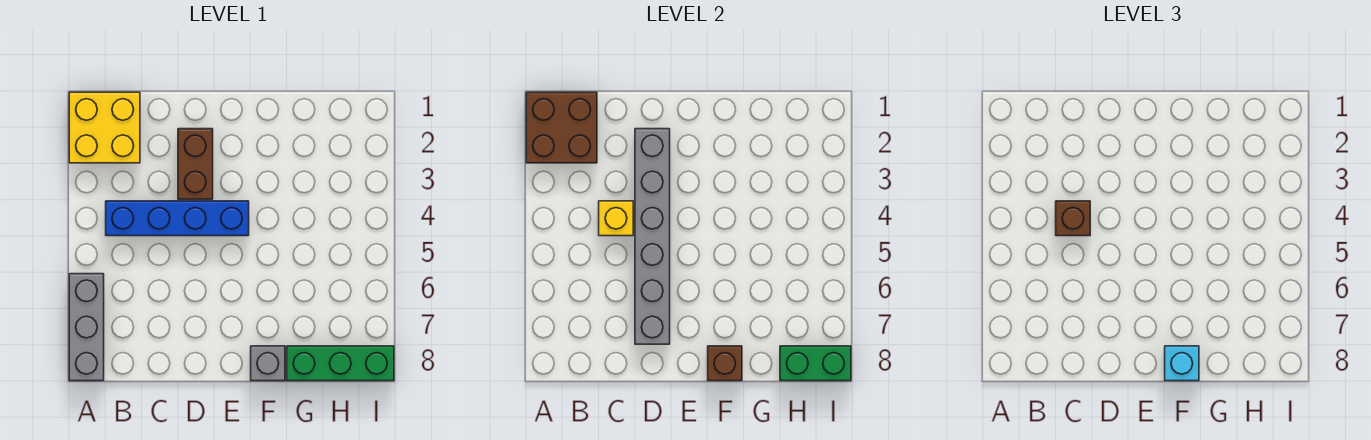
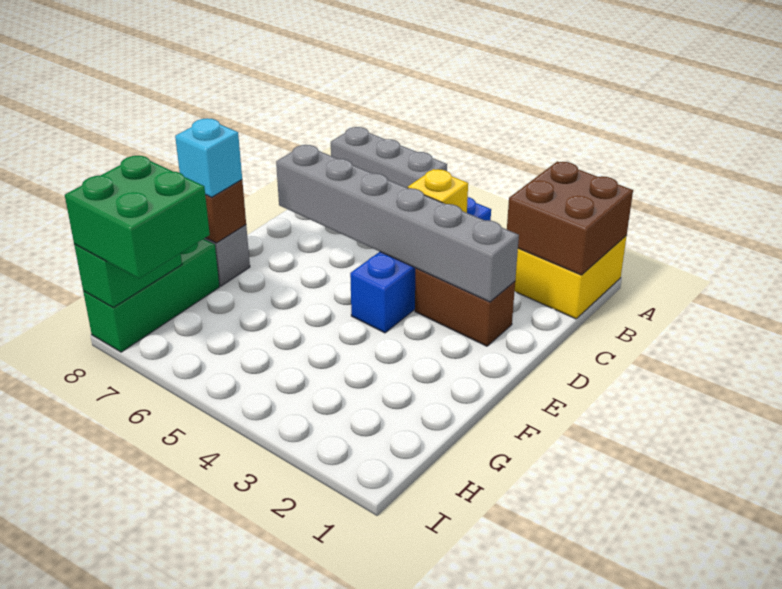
brown brick C4 level 3 -> none
none -> green brick H7:I8 level 3

